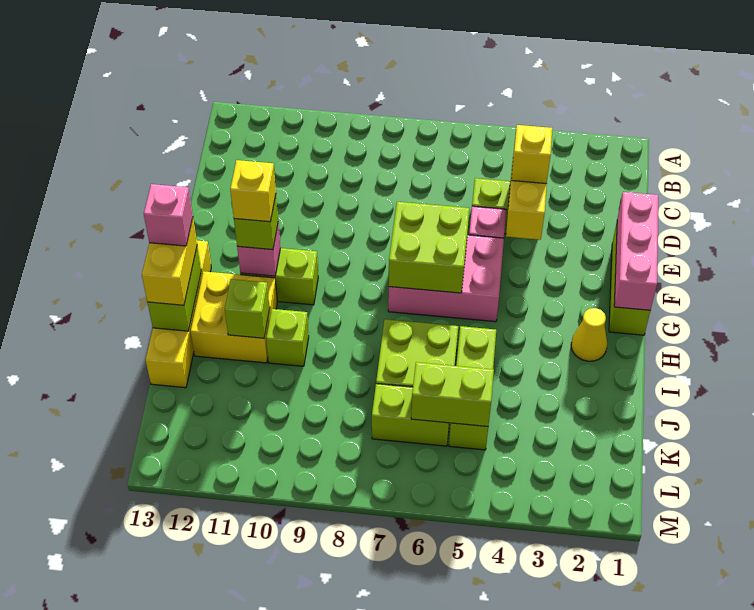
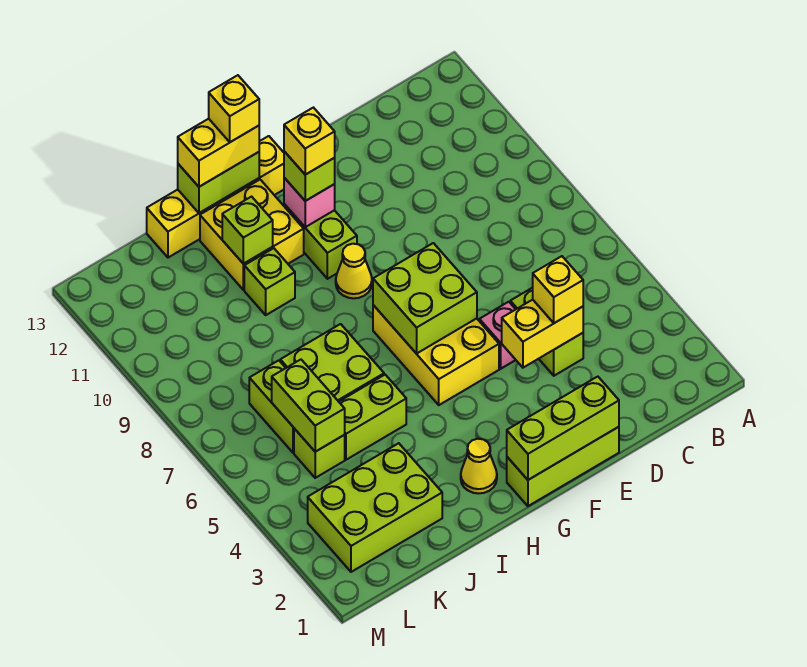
pink brick E1:G1 level 2 -> lime brick E1:G1 level 2
pink brick F5:G7 level 1 -> yellow brick F5:G7 level 1
none -> yellow cone G9 level 1
pink brick H13 level 4 -> yellow brick H13 level 4
none -> lime brick J2:L3 level 1

